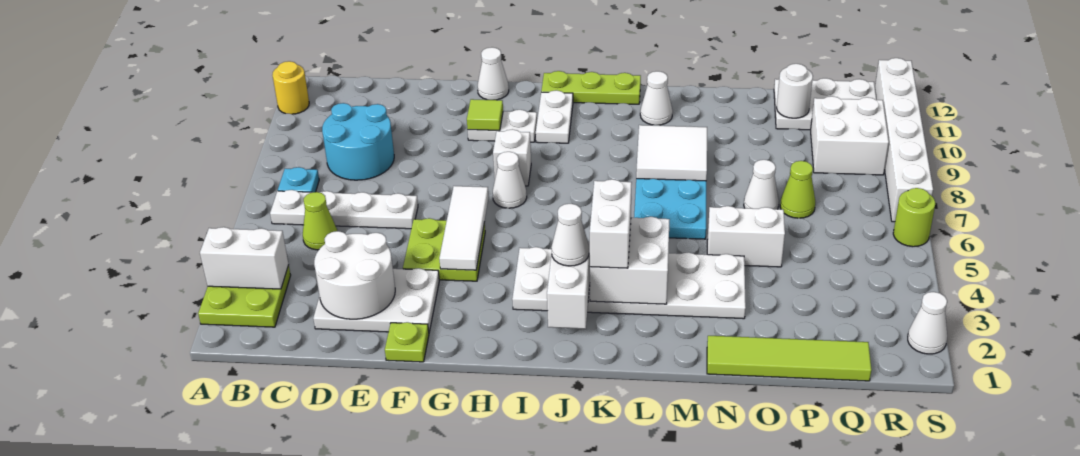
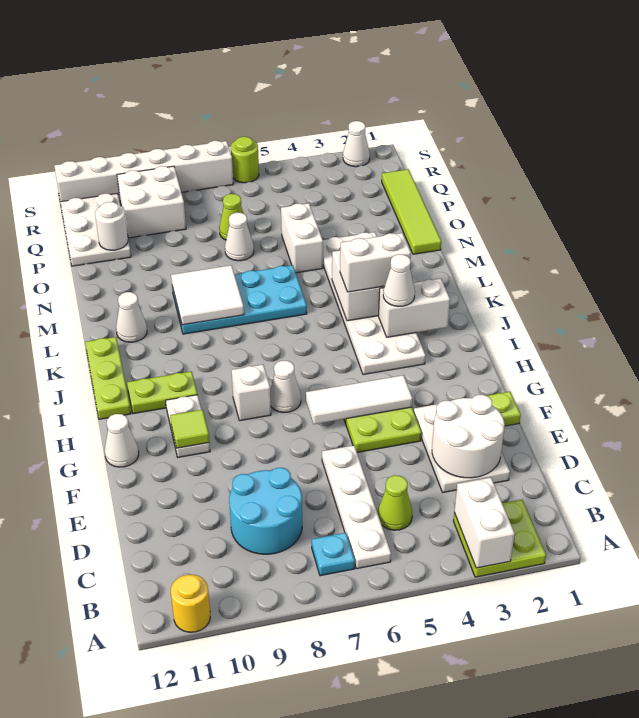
white plate I10:I11 level 1 -> lime plate I10:I11 level 1

